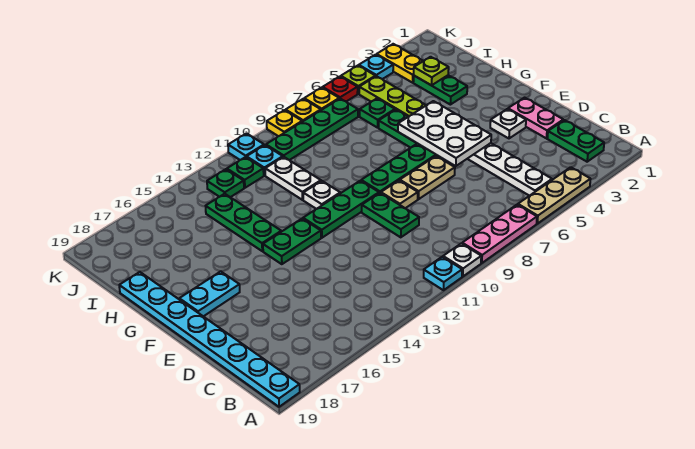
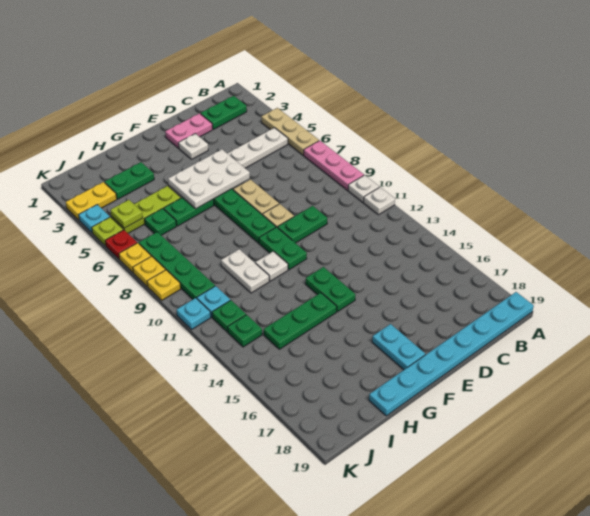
cyan plate A11 level 1 -> white plate A11 level 1
green plate F10:F12 level 1 -> green plate F10:F11 level 1
white plate H11:I11 level 1 -> white plate H10:H11 level 1
lime plate I3 level 2 -> lime plate J5 level 2

